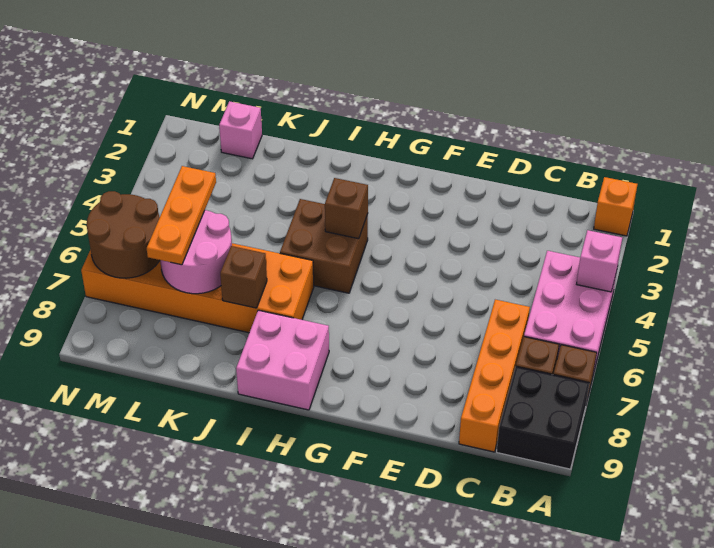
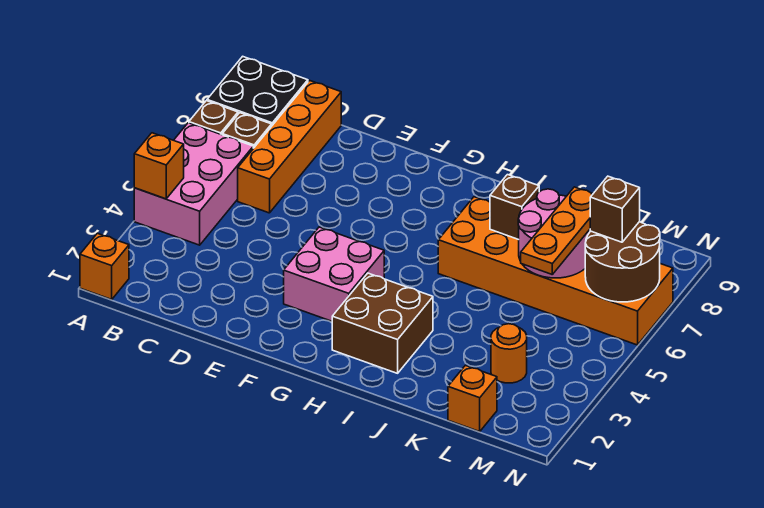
pink brick A4 level 2 -> orange brick A4 level 2
brown brick H4:I5 level 1 -> brown brick H2:I3 level 1
brown brick H4 level 2 -> brown brick M7 level 3
pink brick H8:I9 level 1 -> pink brick F3:G4 level 1
pink brick L1 level 1 -> orange brick L1 level 1
none -> orange round brick L3 level 1

